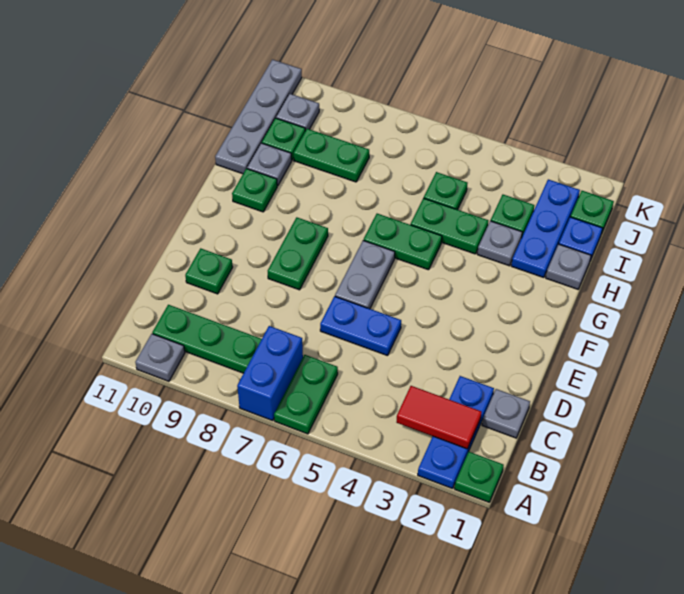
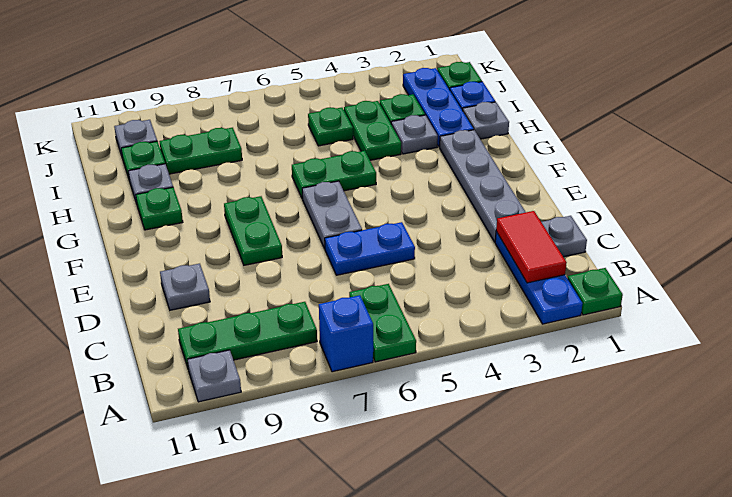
blue brick A7:B7 level 1 -> blue brick A7 level 1
red tile B2:B3 level 2 -> red tile B2:C2 level 2
green plate D10 level 1 -> grey plate D10 level 1
green plate H4:H5 level 1 -> green plate H4:I4 level 1
grey plate H11:K11 level 1 -> grey plate D2:G2 level 1

